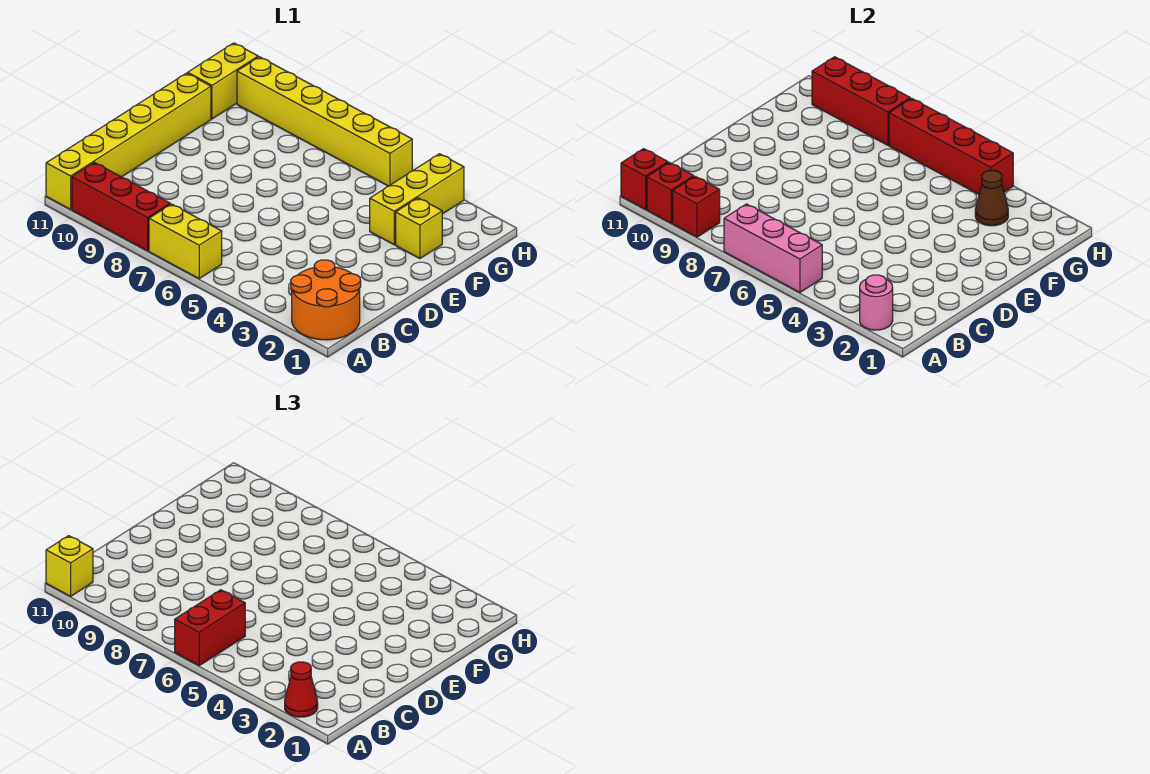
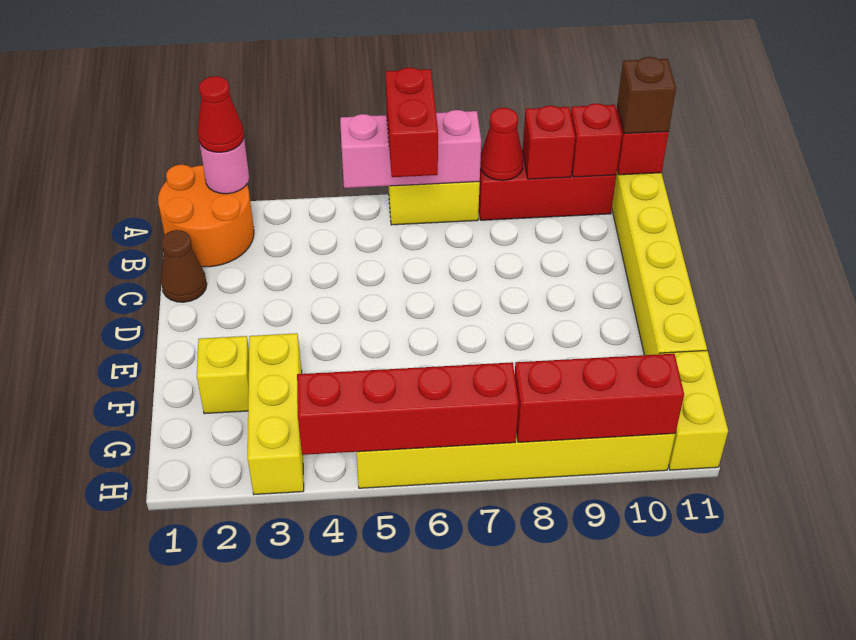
none -> red cone A8 level 2
yellow brick A11 level 3 -> brown brick A11 level 3
brown cone G3 level 2 -> brown cone C1 level 1

